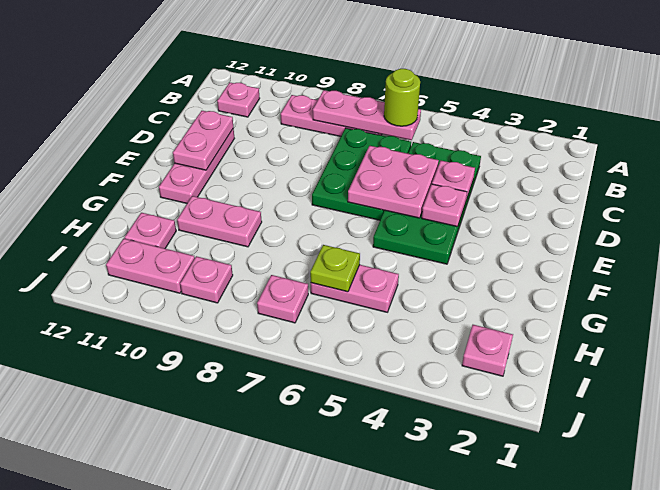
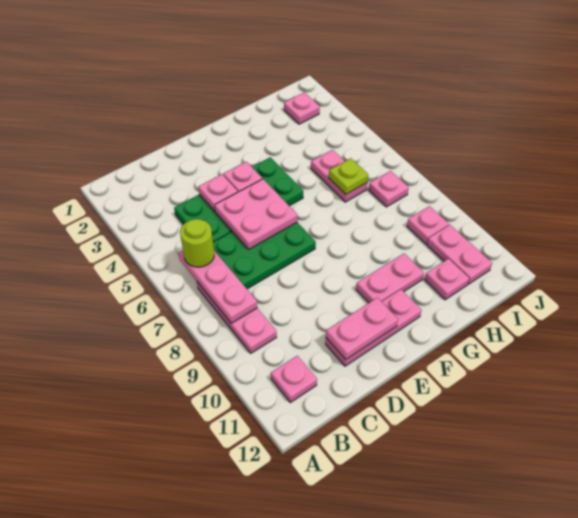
pink plate G9:G10 level 1 -> pink plate F10:G10 level 1

